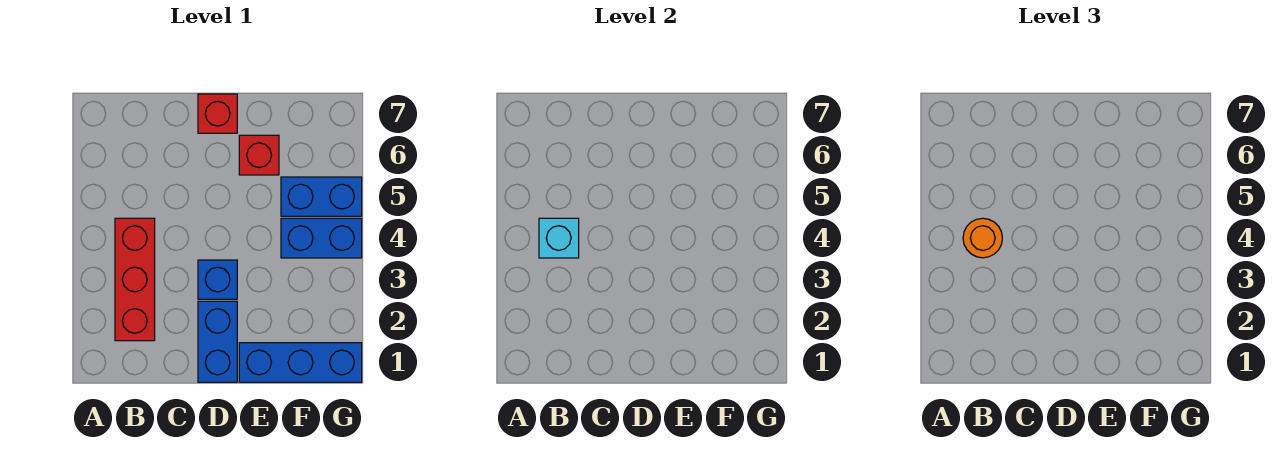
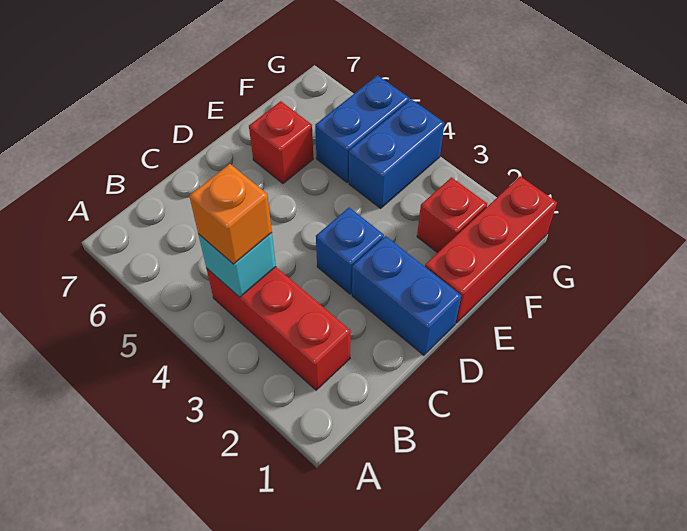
orange round brick B4 level 3 -> orange brick B4 level 3
red brick D7 level 1 -> red brick F2 level 1
blue brick E1:G1 level 1 -> red brick E1:G1 level 1

